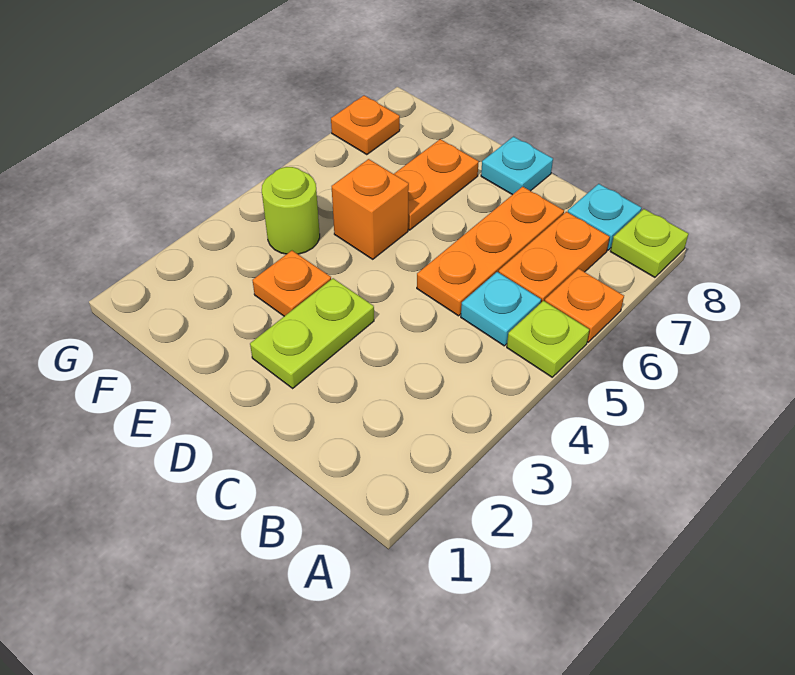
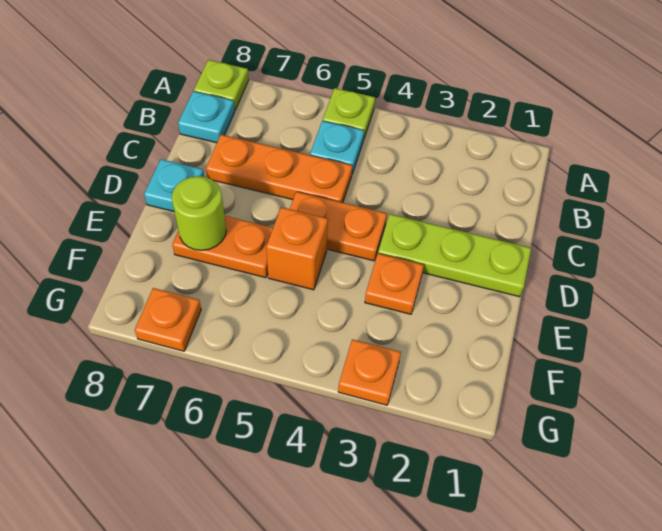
orange plate A6 level 1 -> orange plate G3 level 1
orange plate B6:B7 level 1 -> orange plate D4:D5 level 1
lime plate D2:D3 level 1 -> lime plate D1:D3 level 1
lime round brick F4 level 1 -> lime round brick E7 level 2

